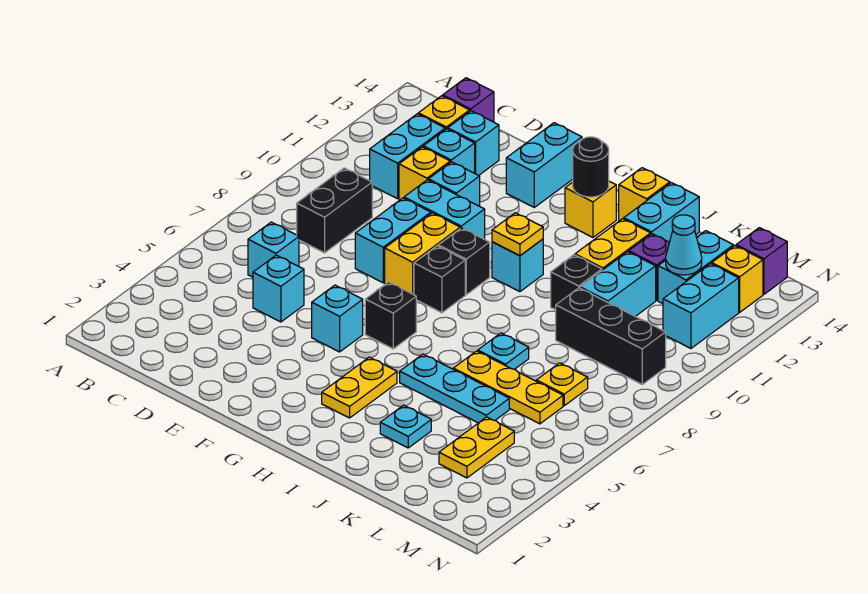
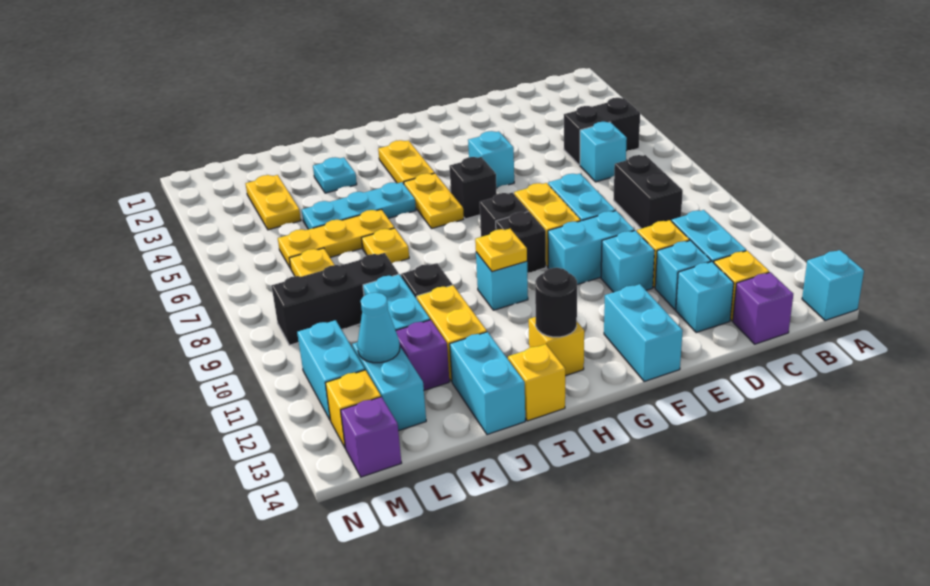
none -> black brick B5:C5 level 1
cyan brick D5 level 1 -> cyan brick A14 level 1
none -> yellow plate H5:H6 level 1
cyan plate J7 level 1 -> yellow plate J7 level 1

